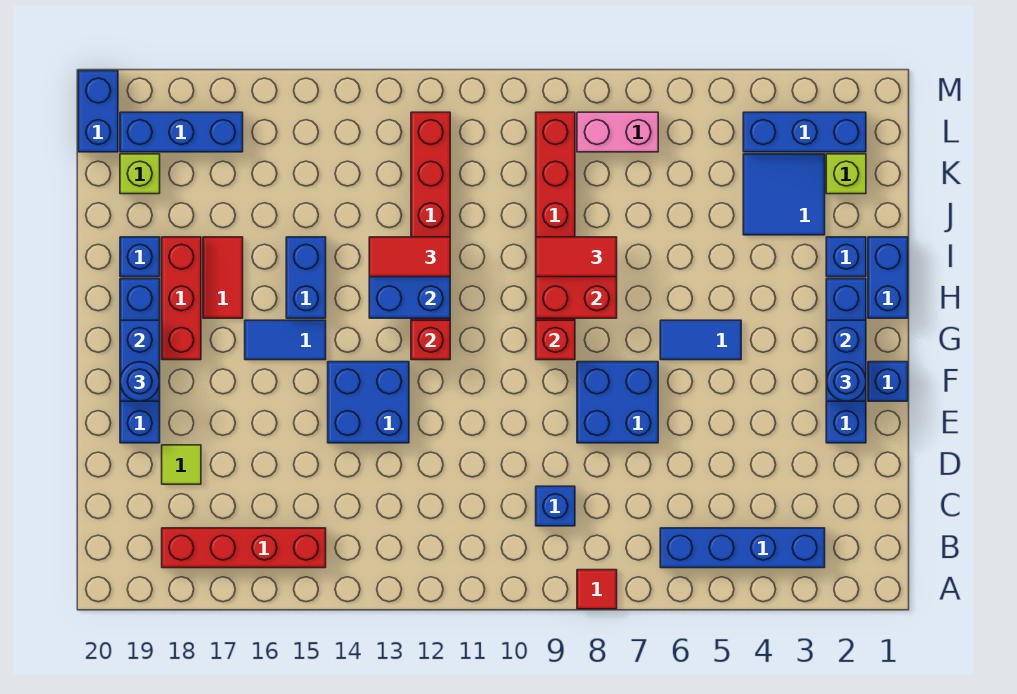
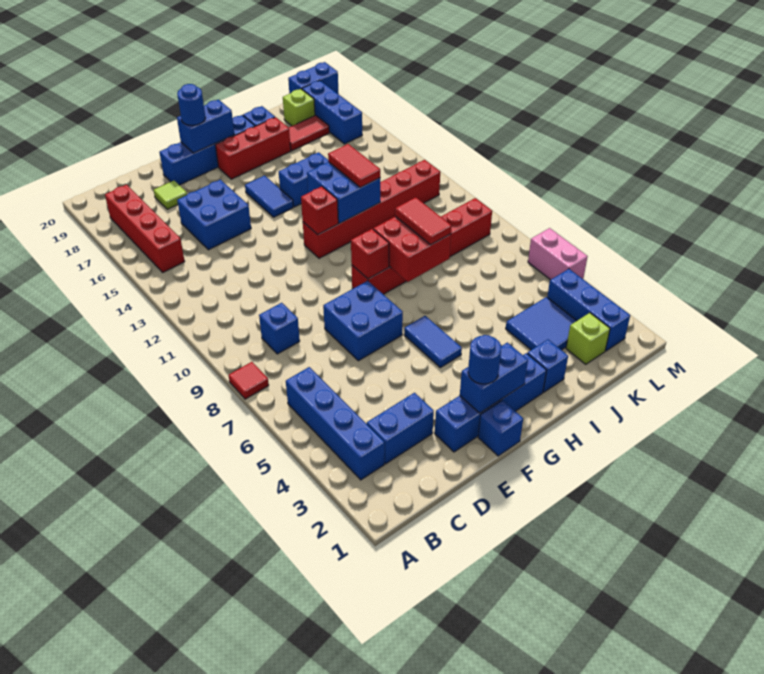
blue brick E13:F14 level 1 -> blue brick D15:E16 level 1
blue brick H1:I1 level 1 -> blue brick C3:D3 level 1
red tile H17:I17 level 1 -> red tile J18:K18 level 1
pink brick L7:L8 level 1 -> pink brick M5:M6 level 1

